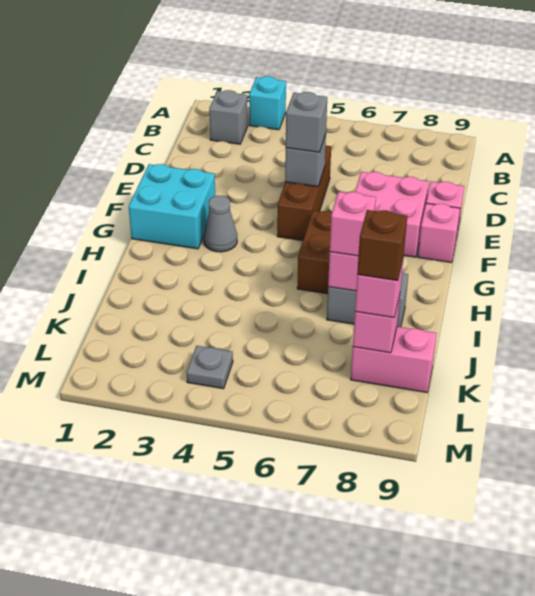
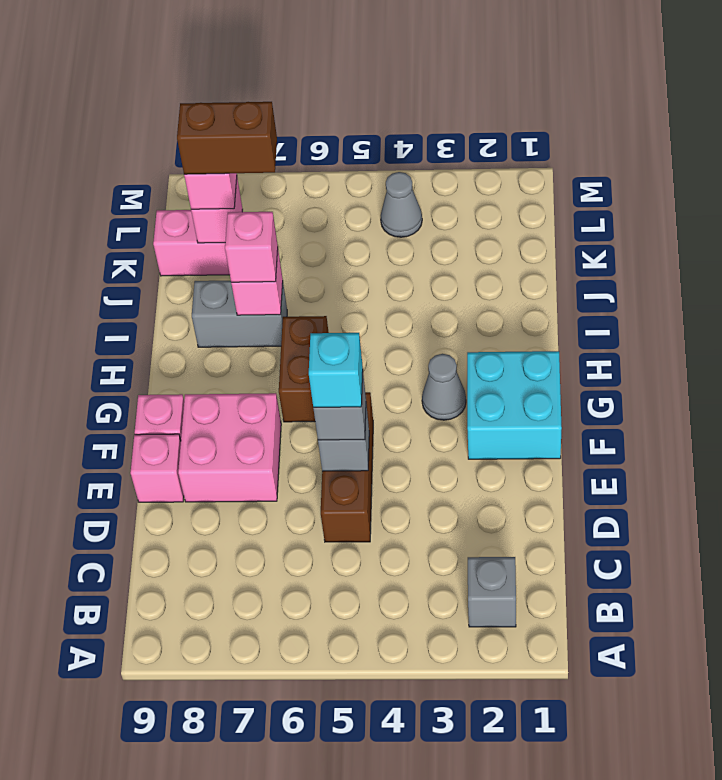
cyan brick A3 level 1 -> cyan brick E5 level 4
brown brick K8 level 4 -> brown brick K7:K8 level 4
grey plate L4 level 1 -> grey cone L4 level 1

